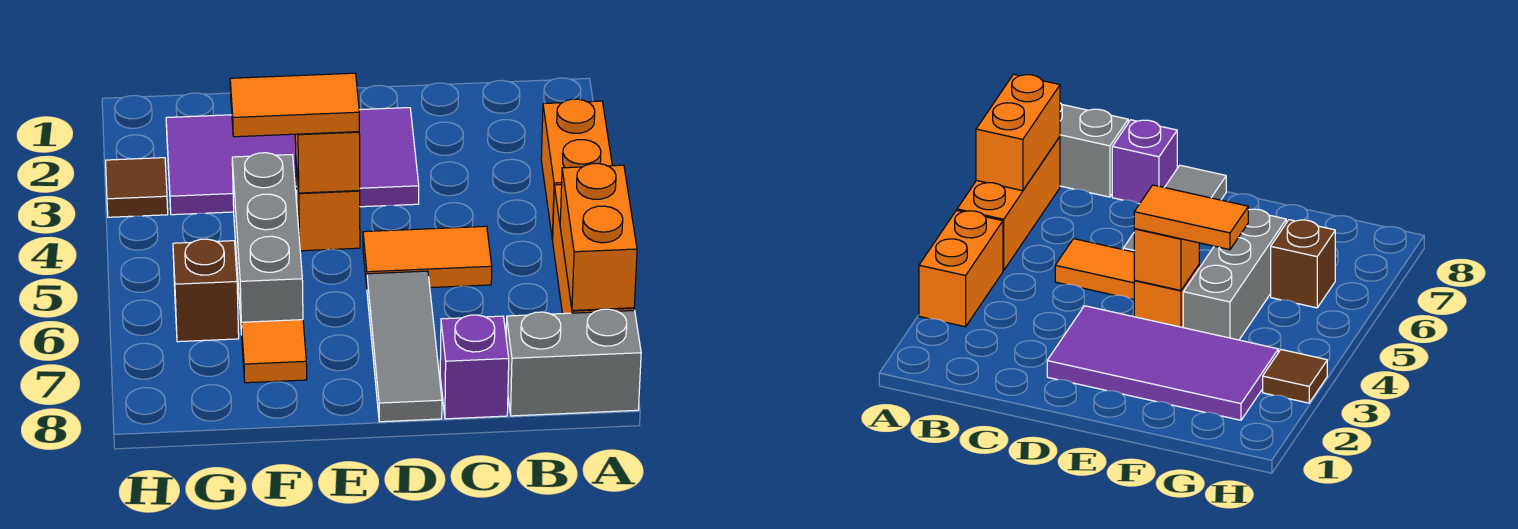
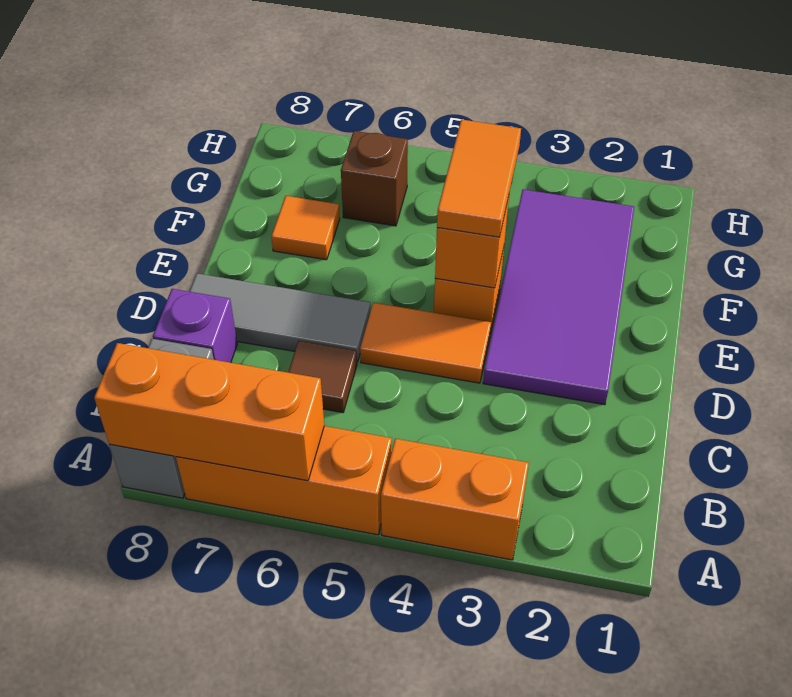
orange brick A6:A7 level 2 -> orange brick A6:A8 level 2
orange tile C5:D5 level 1 -> orange tile D4:D5 level 1
grey brick F4:F6 level 1 -> none
brown tile H3 level 1 -> brown tile C6 level 1

